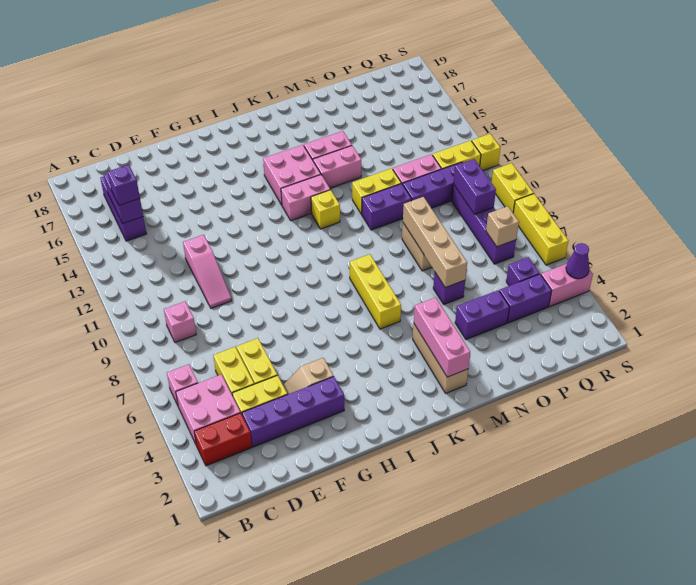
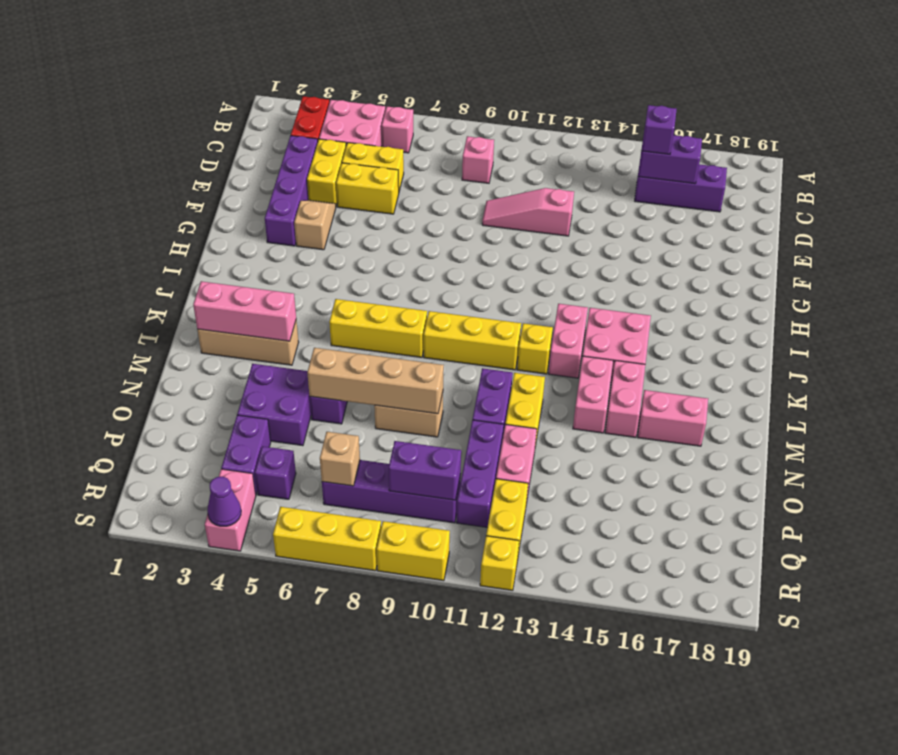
none -> yellow brick K9:K11 level 1
none -> pink brick M16:M17 level 1
purple brick N4:O4 level 1 -> purple brick N4:O5 level 1

